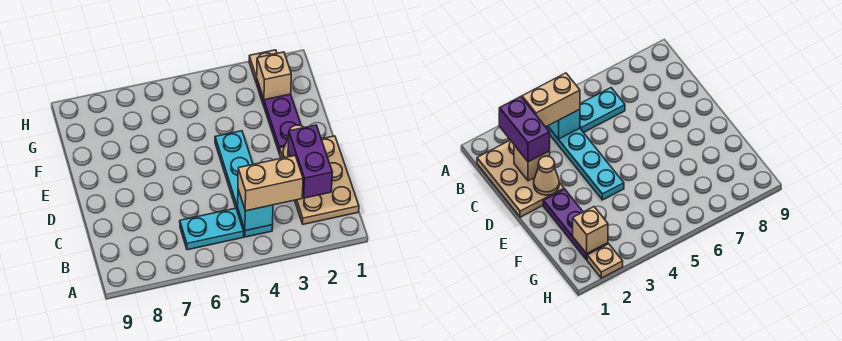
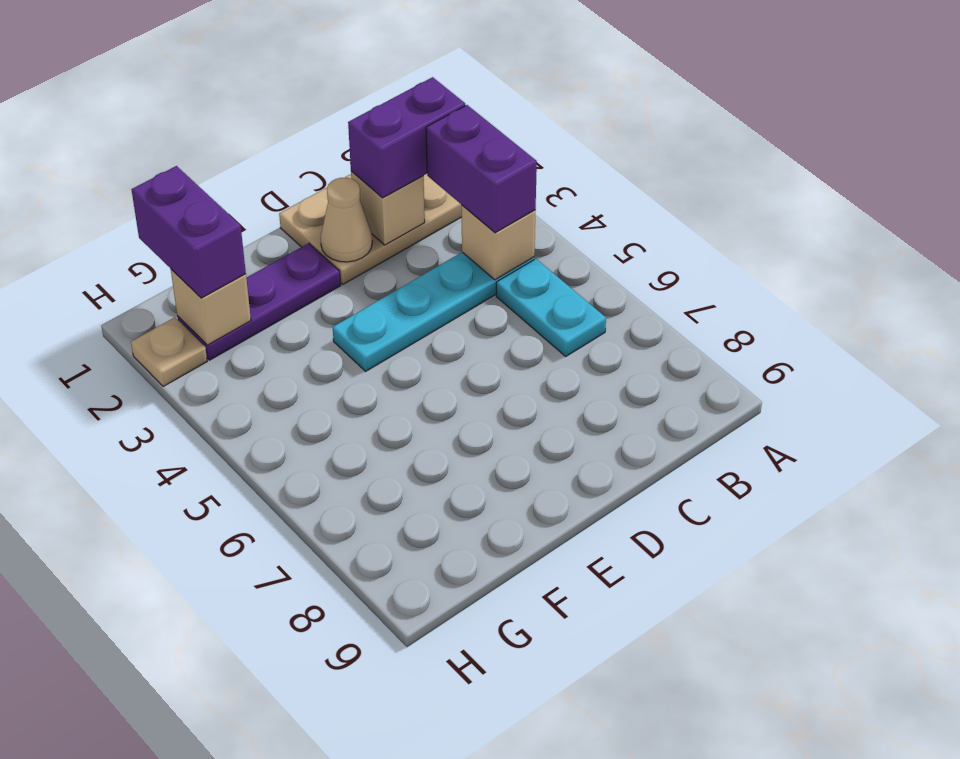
tan brick B3:B4 level 3 -> purple brick B3:B4 level 3
cyan brick B4 level 2 -> tan brick B4 level 2
none -> purple brick G1:G2 level 3

